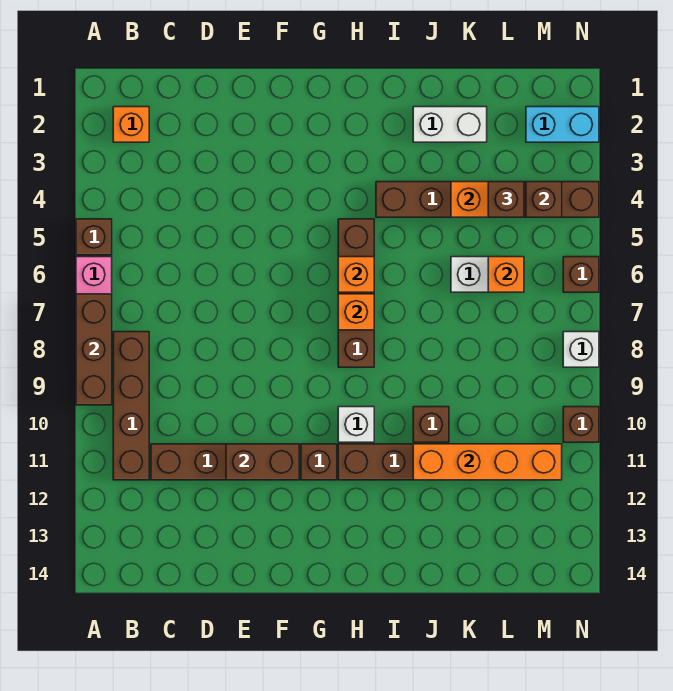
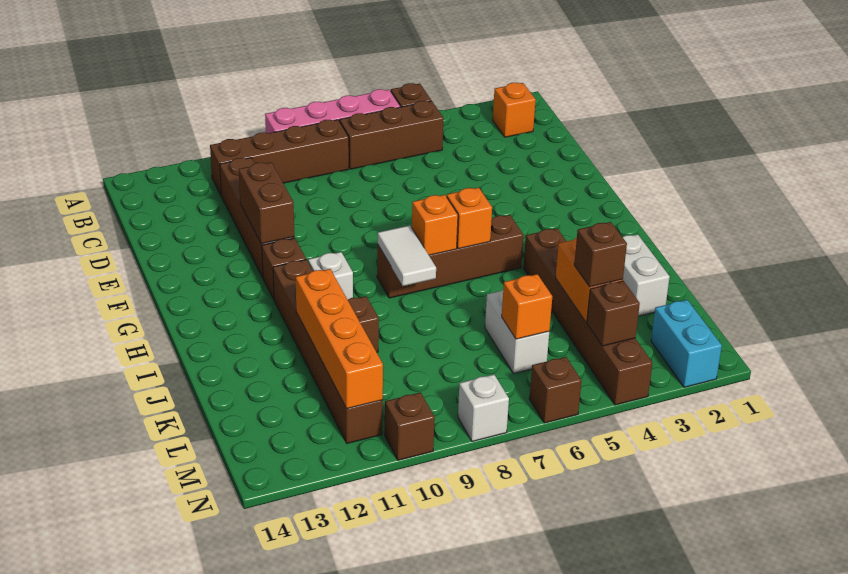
brown brick A7:A9 level 2 -> brown brick B5:B7 level 1
none -> white tile H8:I8 level 2

